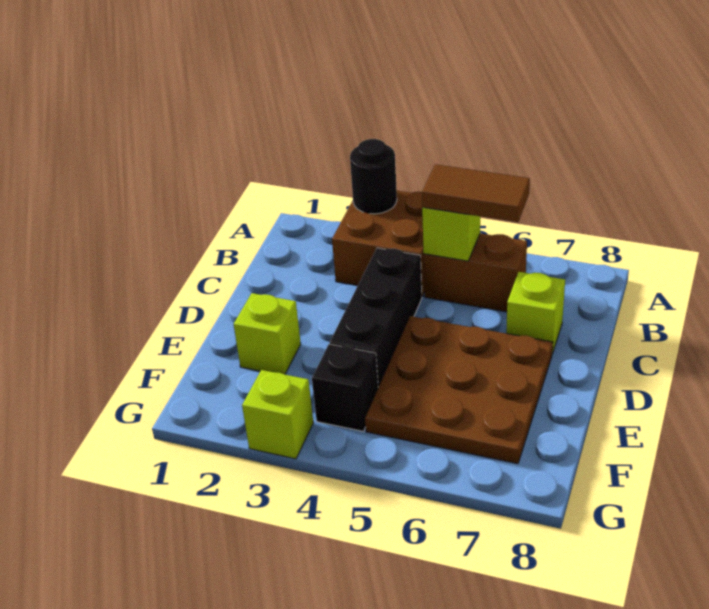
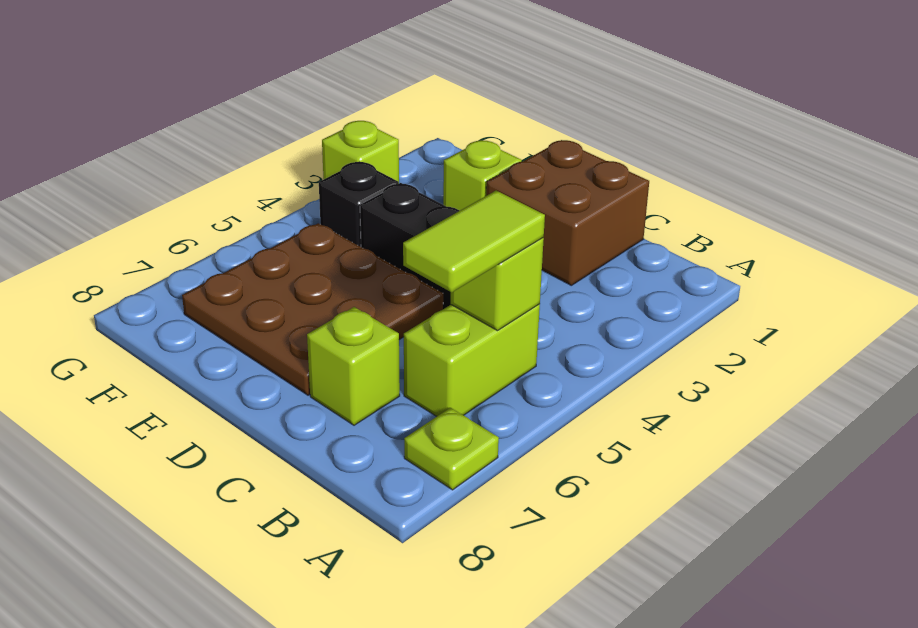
brown brick A3:B4 level 1 -> brown brick C1:D2 level 1
black round brick A3 level 2 -> none
none -> lime plate A7 level 1
brown brick B5:B6 level 1 -> lime brick B5:B6 level 1
brown tile B5:B6 level 3 -> lime tile B5:B6 level 3

